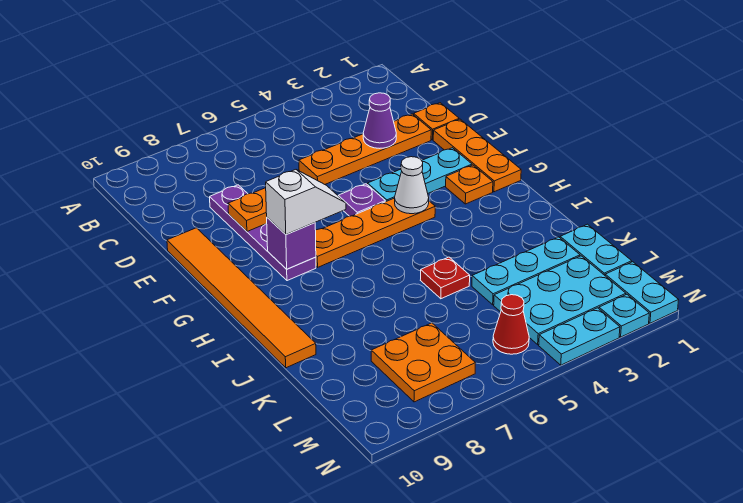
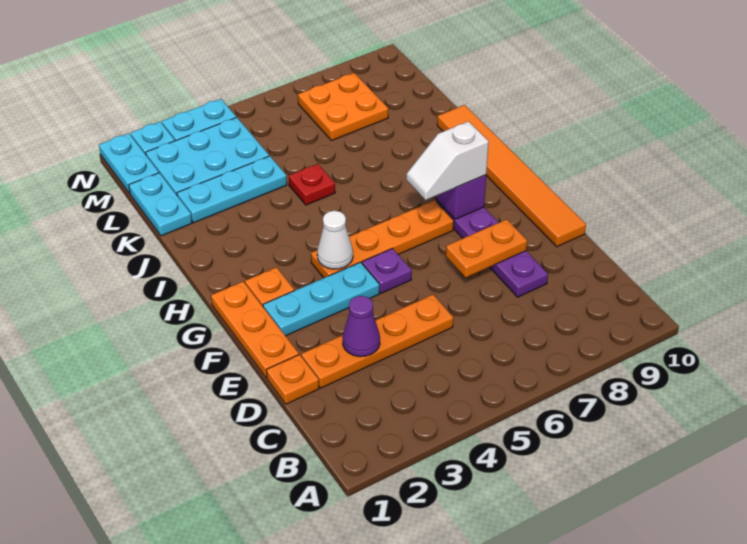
red cone M5 level 1 -> none

